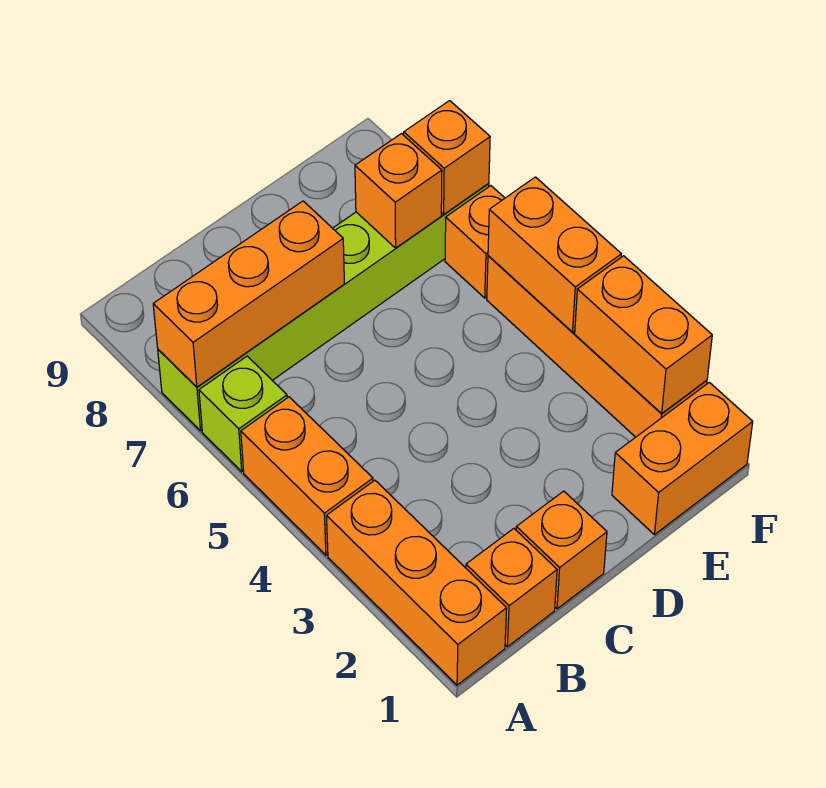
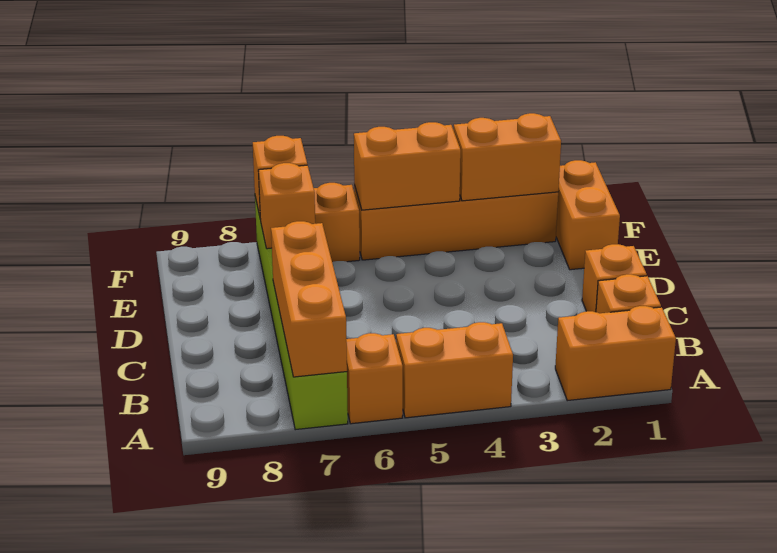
orange brick A1:A3 level 1 -> orange brick A1:A2 level 1
lime brick A6 level 1 -> orange brick A6 level 1

